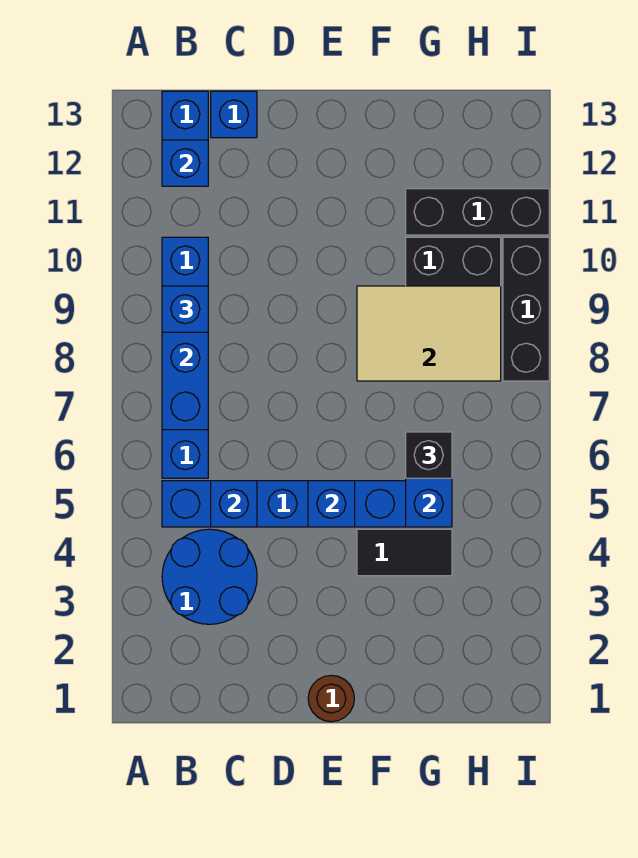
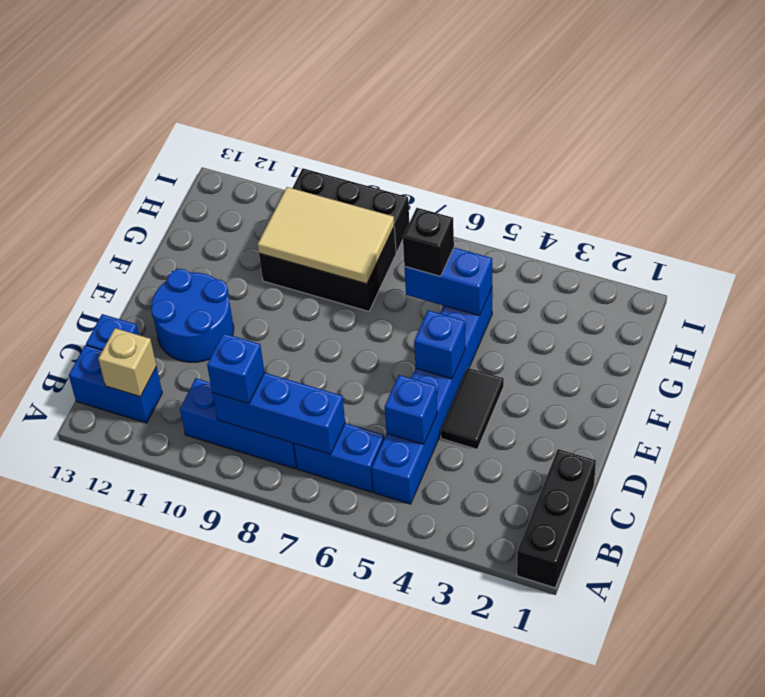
blue round brick B3:C4 level 1 -> blue round brick D11:E12 level 1
blue brick B12 level 2 -> tan brick B12 level 2
brown round brick E1 level 1 -> none
black tile F4:G4 level 1 -> black tile D4:E4 level 1
tan tile F8:H9 level 2 -> tan tile G8:H10 level 2
black brick G11:I11 level 1 -> black brick A1:C1 level 1

